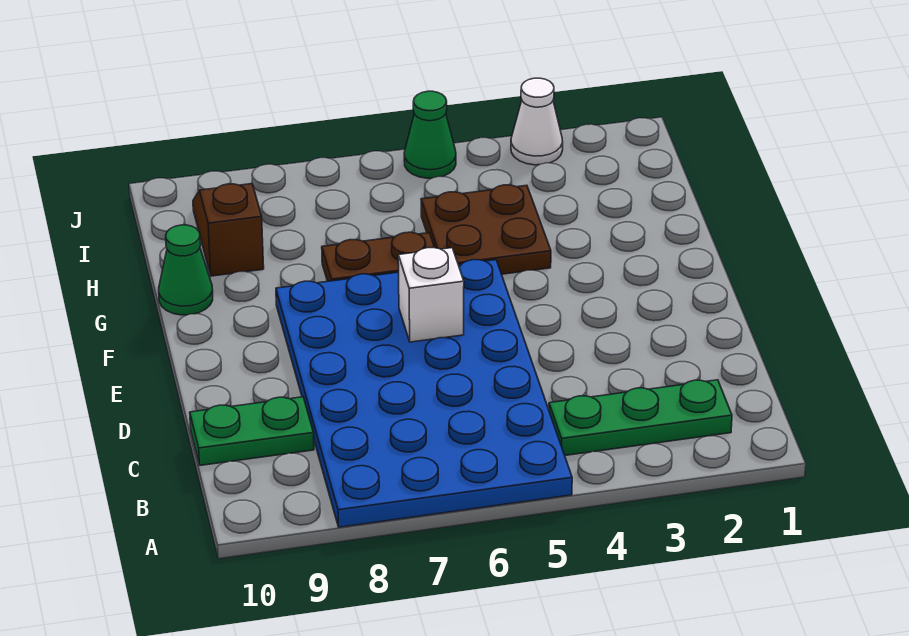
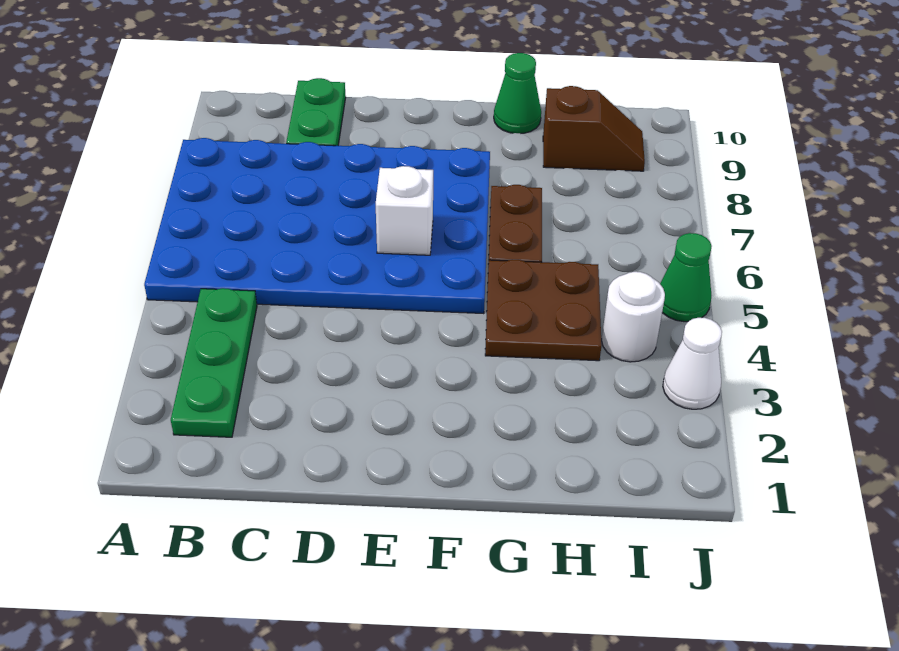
none -> white round brick I4 level 1

